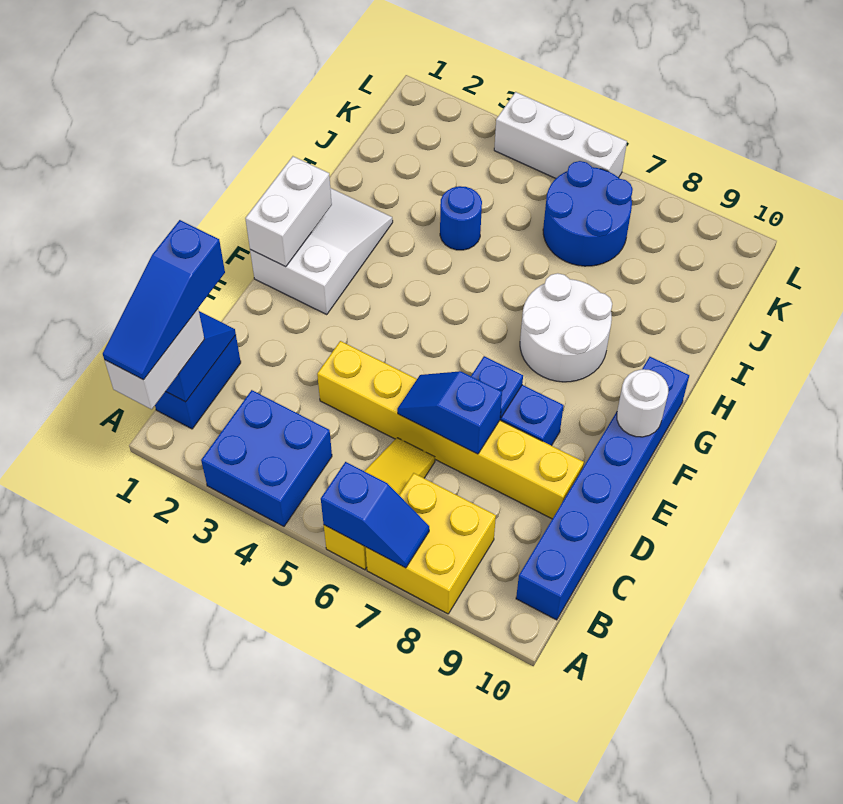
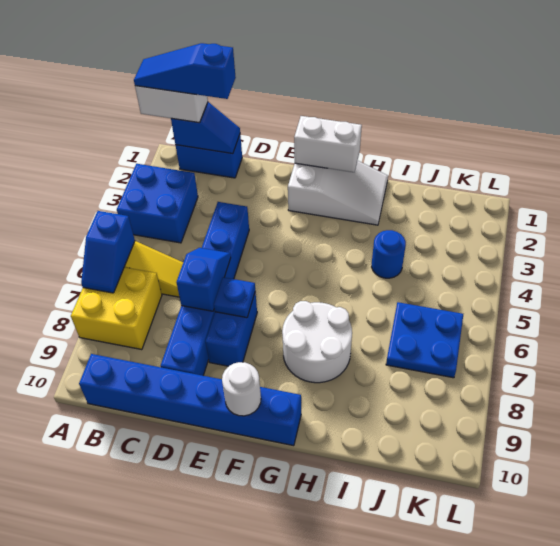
yellow brick D4:D9 level 1 -> blue brick D4:D9 level 1
blue round brick J6:K7 level 1 -> blue plate J6:K7 level 1
white brick L4:L6 level 1 -> none

